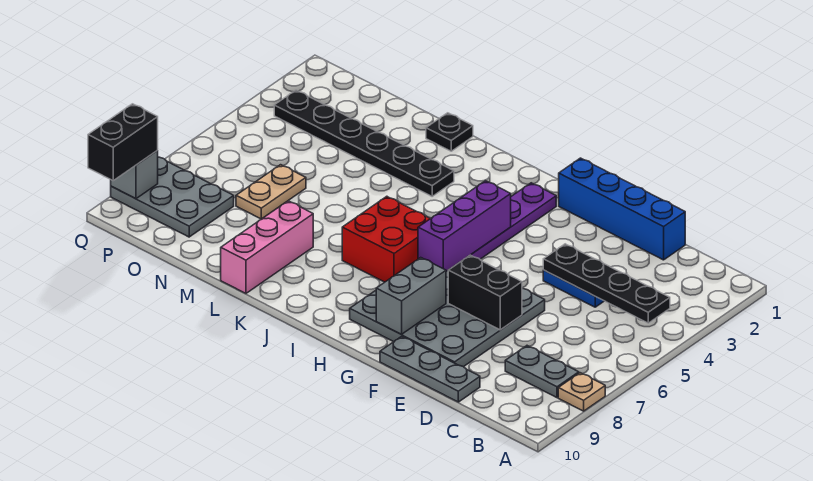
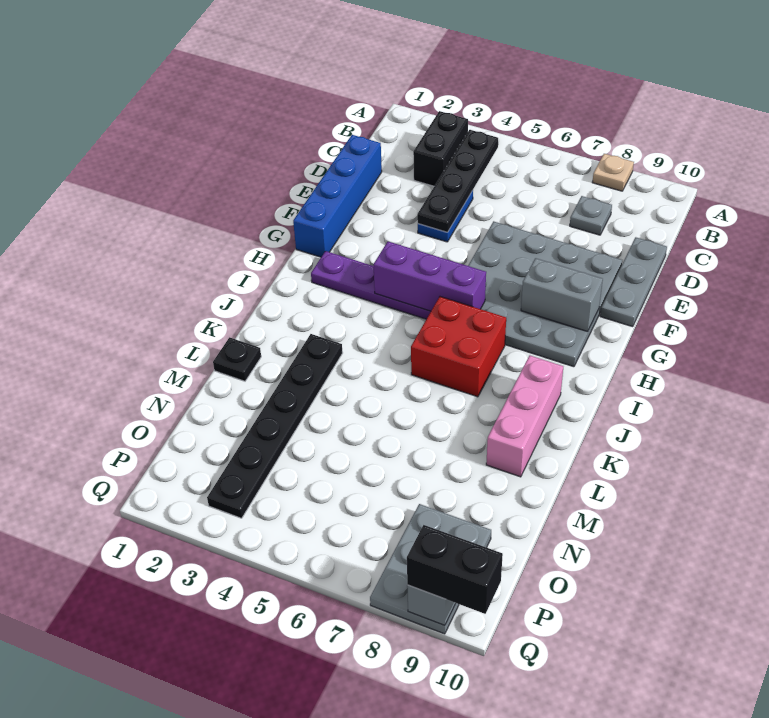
grey plate B8:C8 level 1 -> grey plate C8 level 1
black brick E7:F7 level 2 -> black brick B3:C3 level 1
pink brick L8:L10 level 1 -> pink brick J9:L9 level 1
tan plate N6:N7 level 1 -> none

